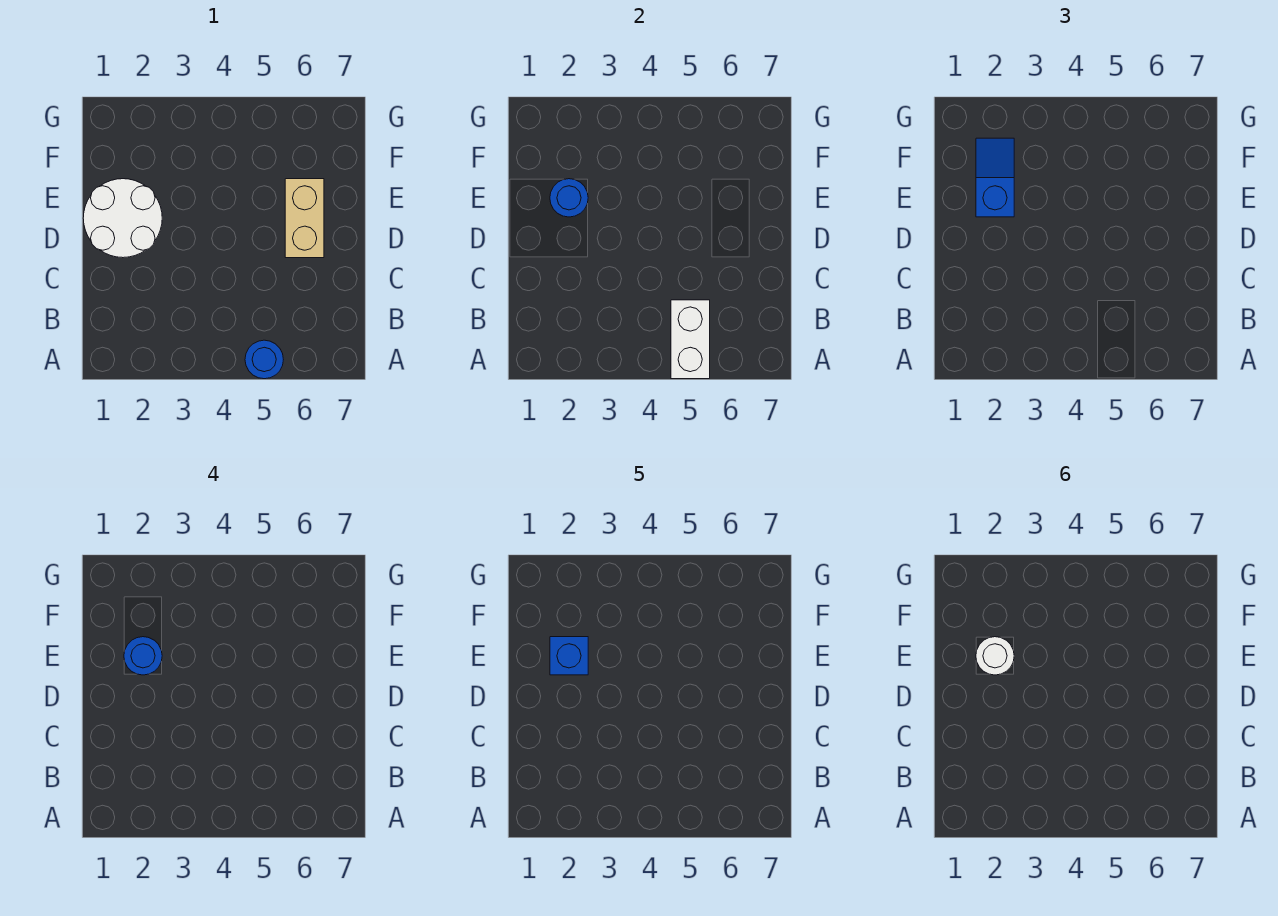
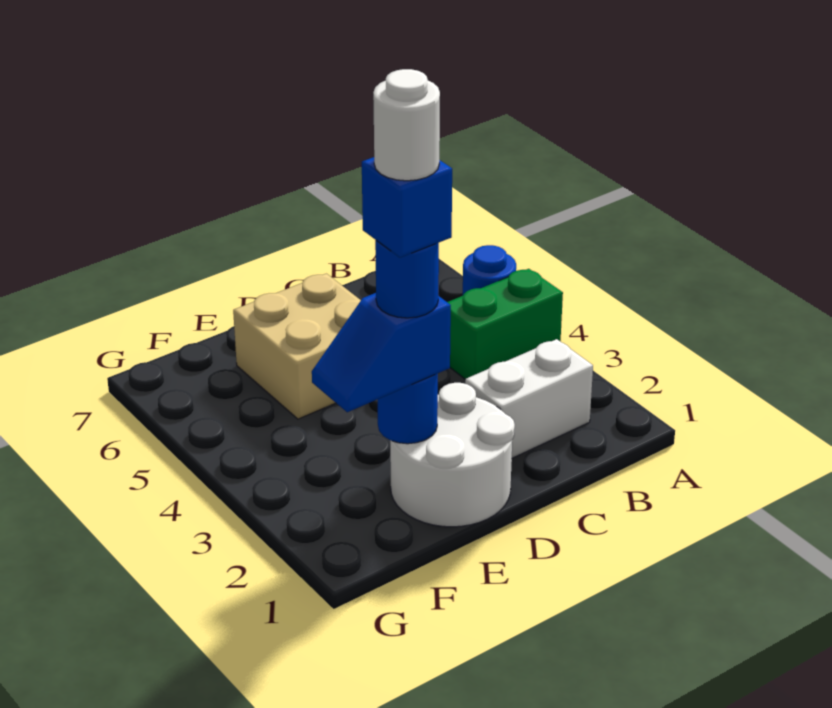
none -> green brick A4:B4 level 1
white brick A5:B5 level 2 -> white brick B2:C2 level 1
tan brick D6:E6 level 1 -> tan brick D5:E6 level 1

